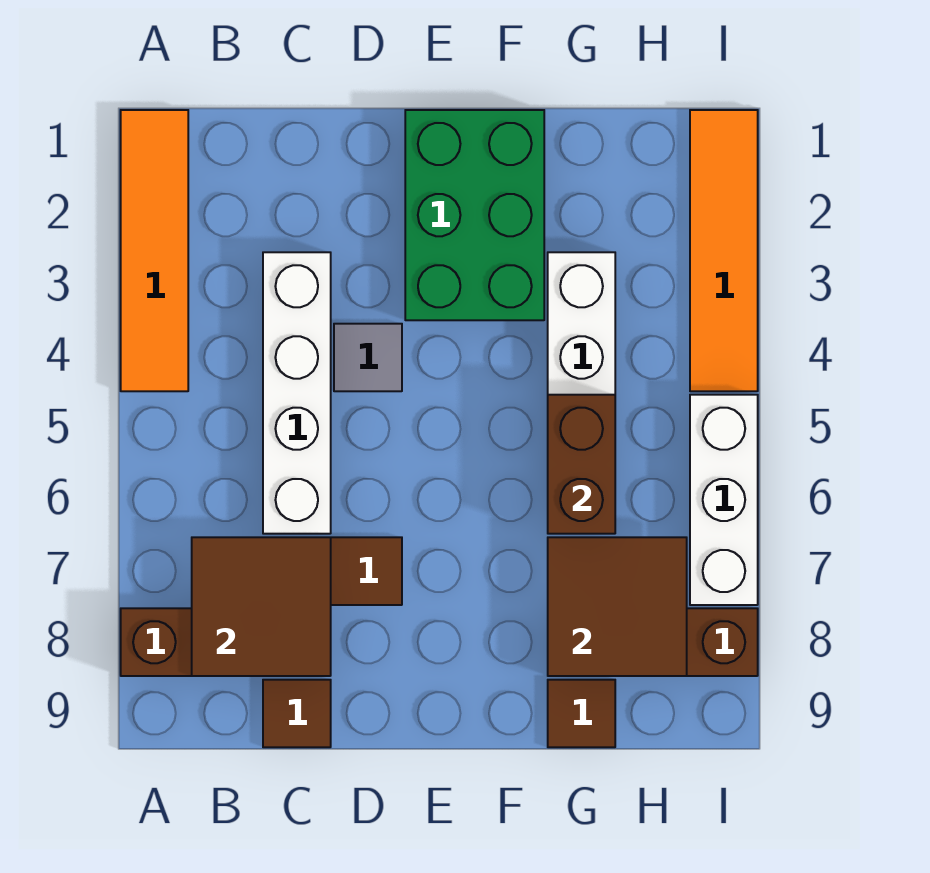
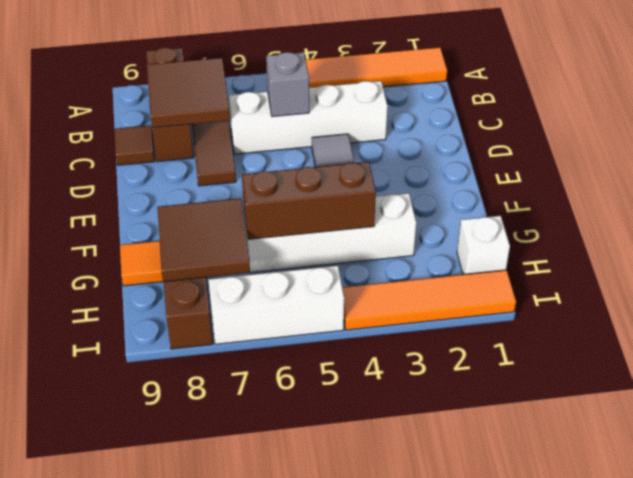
none -> grey brick C5 level 2
green brick E1:F3 level 1 -> none
brown brick G5:G6 level 2 -> brown brick G4:G6 level 2
brown tile G9 level 1 -> orange tile G9 level 1
none -> white brick H1 level 1

